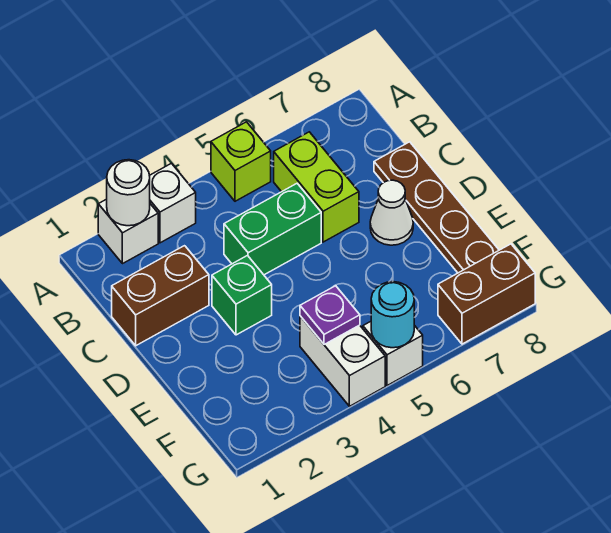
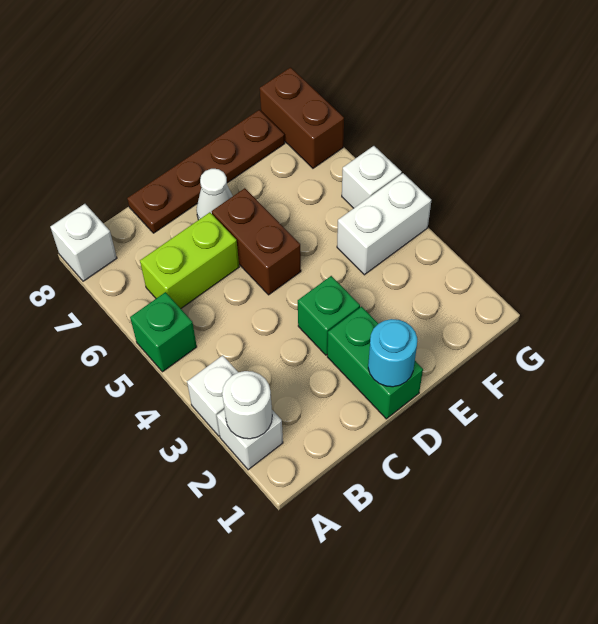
lime brick A5 level 1 -> green brick A5 level 1
none -> white brick A8 level 1
brown brick C1:C2 level 1 -> brown brick D5:D6 level 1
green brick C4:C5 level 1 -> green brick D1:D2 level 1
purple plate F4 level 2 -> none
cyan round brick G5 level 2 -> cyan round brick D1 level 2

